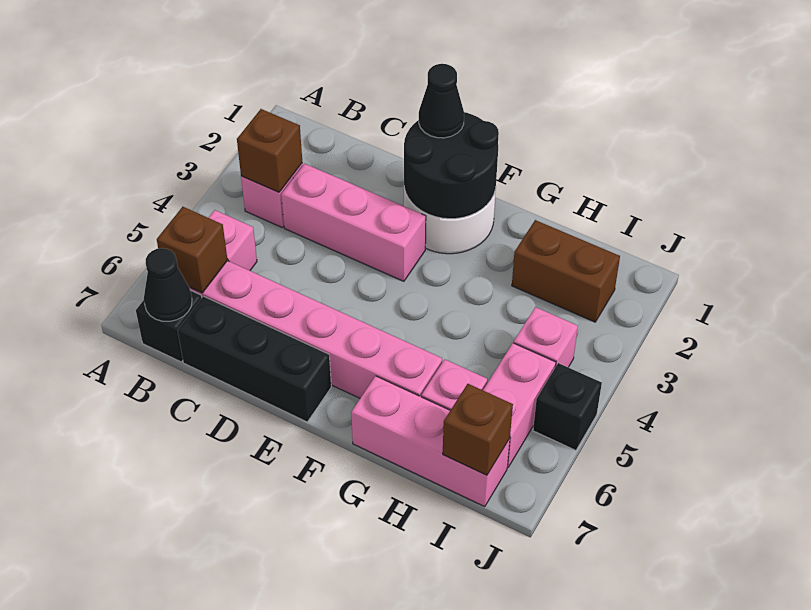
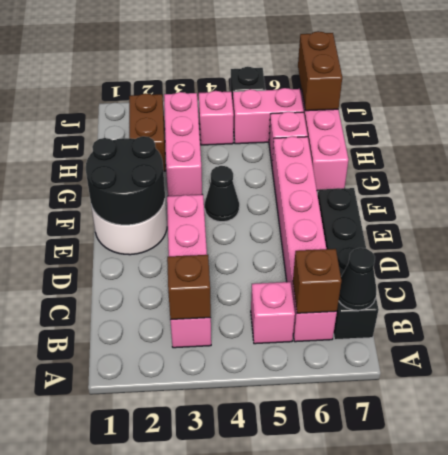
black cone E1 level 3 -> black cone F4 level 1
none -> pink brick G3:I3 level 1
brown brick I7 level 2 -> brown brick I7:J7 level 2

